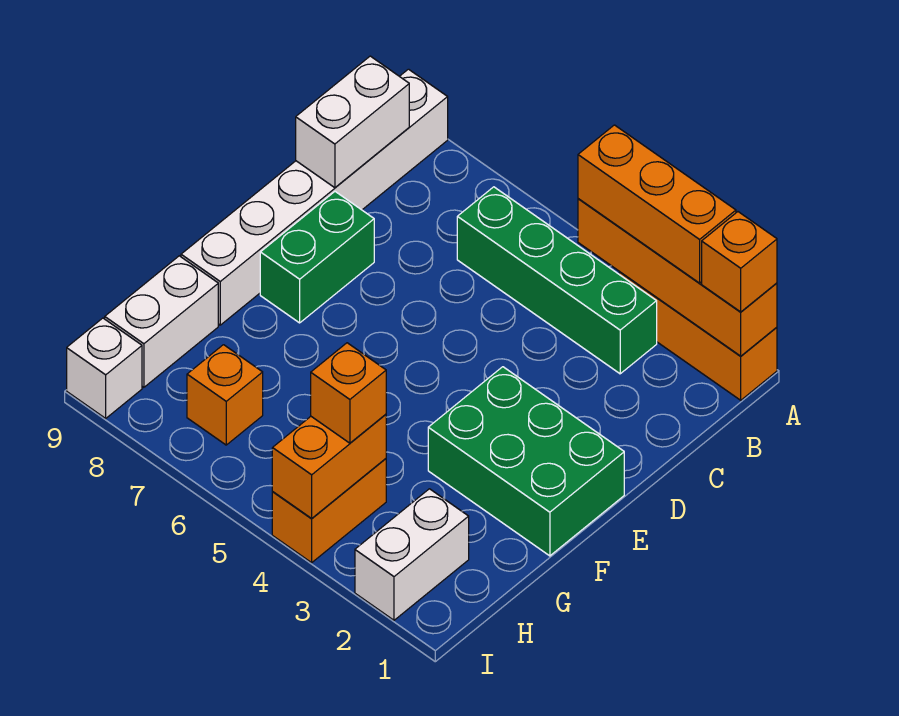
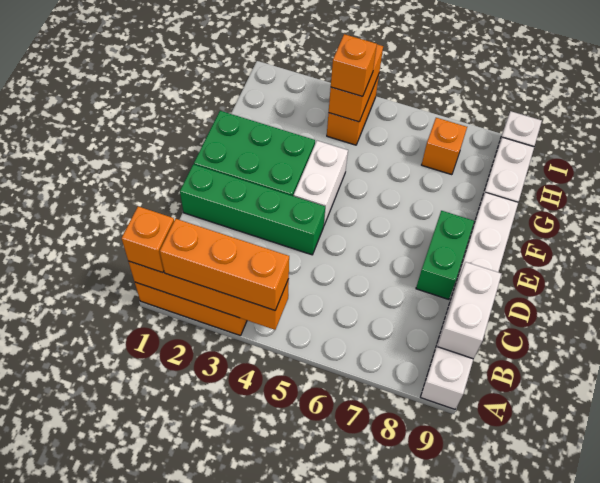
green brick B3:B6 level 1 -> green brick D1:D4 level 1
white brick H2:I2 level 1 -> white brick E4:F4 level 1

